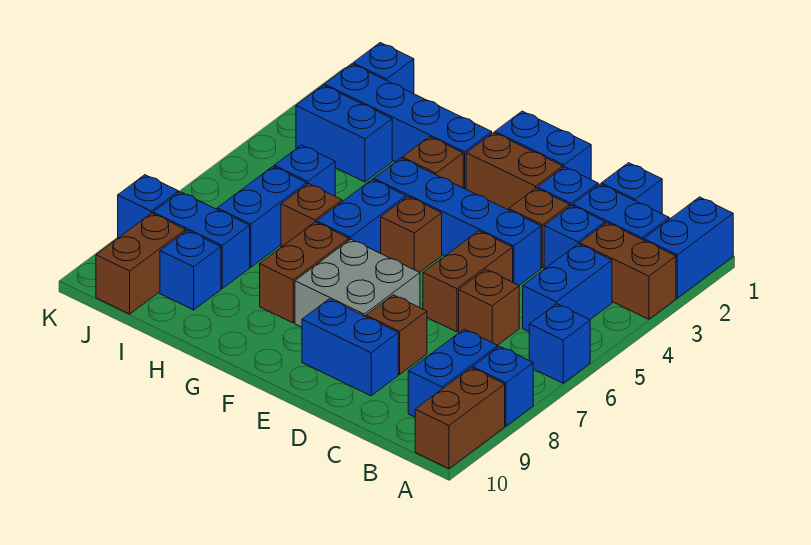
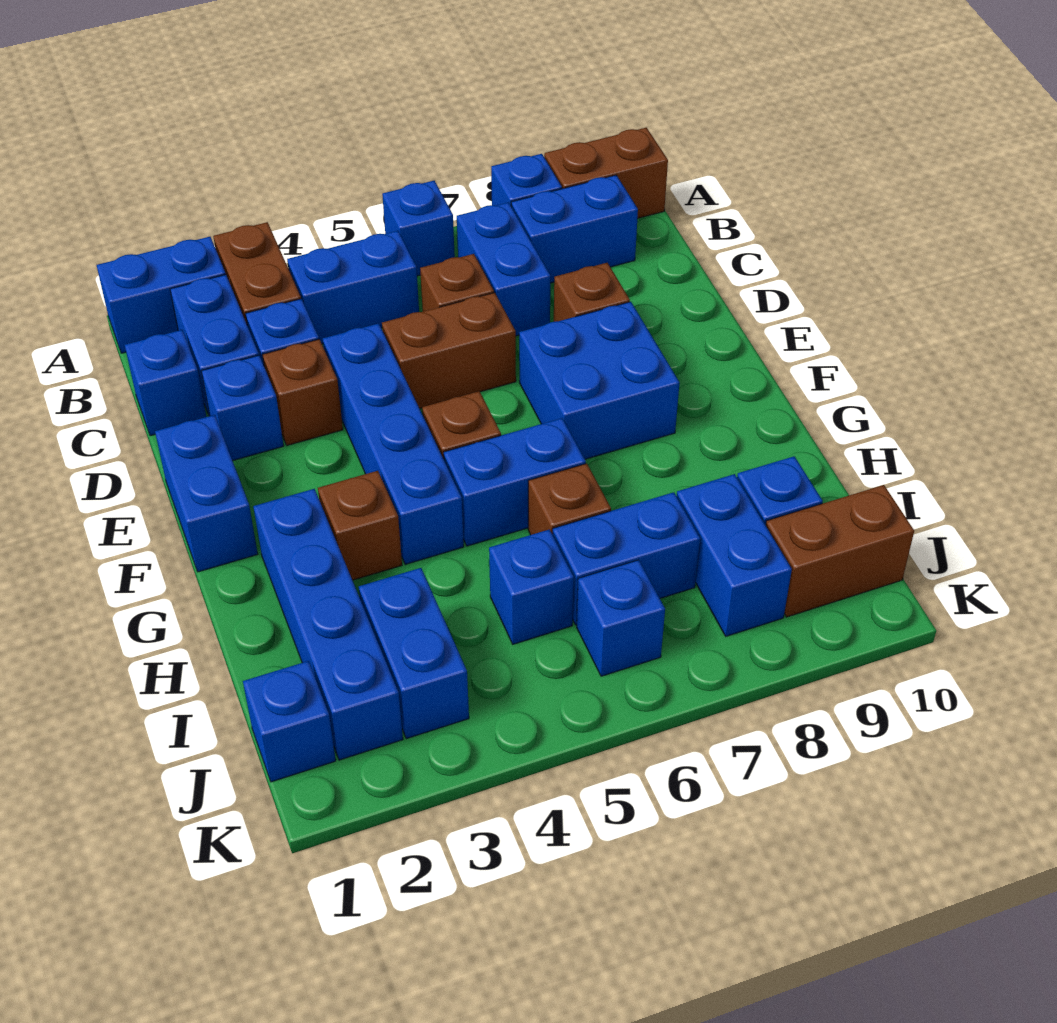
blue brick D9:E9 level 1 -> blue brick B7:C7 level 1
brown brick E2:F2 level 1 -> none
grey brick E7:F8 level 1 -> blue brick E7:F8 level 1
brown brick G7:G8 level 1 -> none
blue brick K8 level 1 -> blue brick J6 level 1

